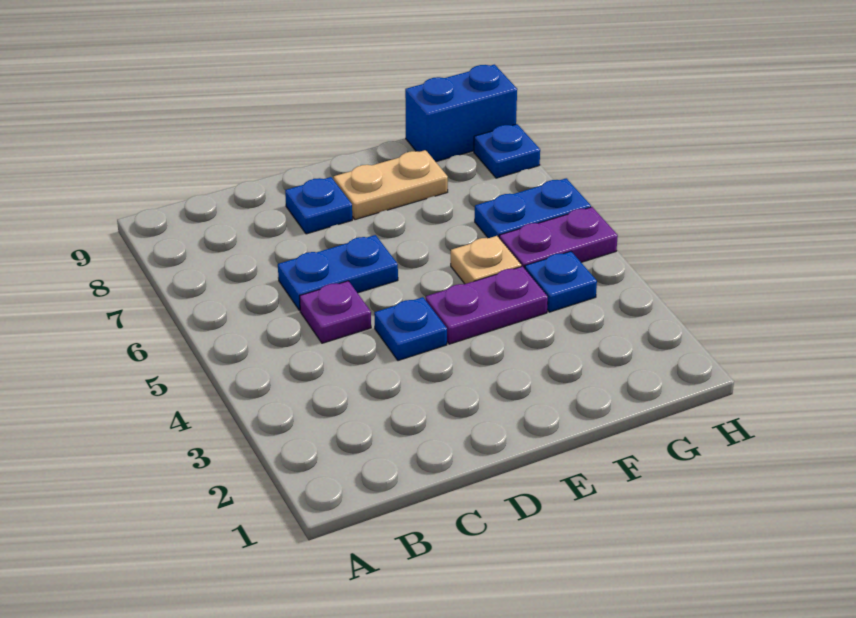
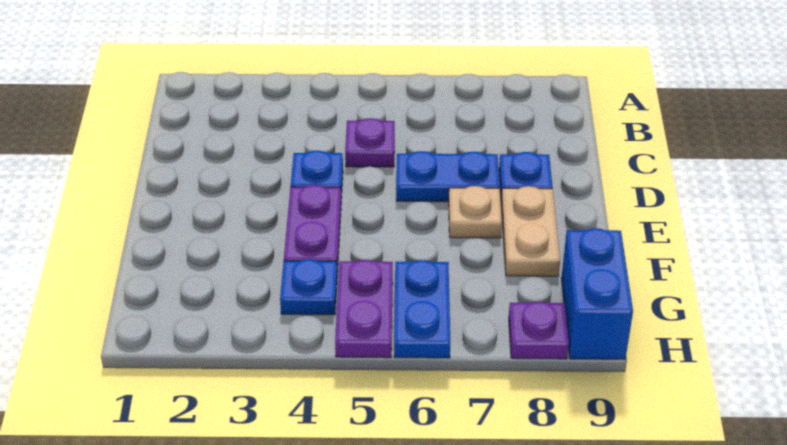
blue plate C6:D6 level 1 -> blue plate D6:D7 level 1
tan plate F5 level 1 -> tan plate E7 level 1
blue plate H8 level 1 -> purple plate H8 level 1

